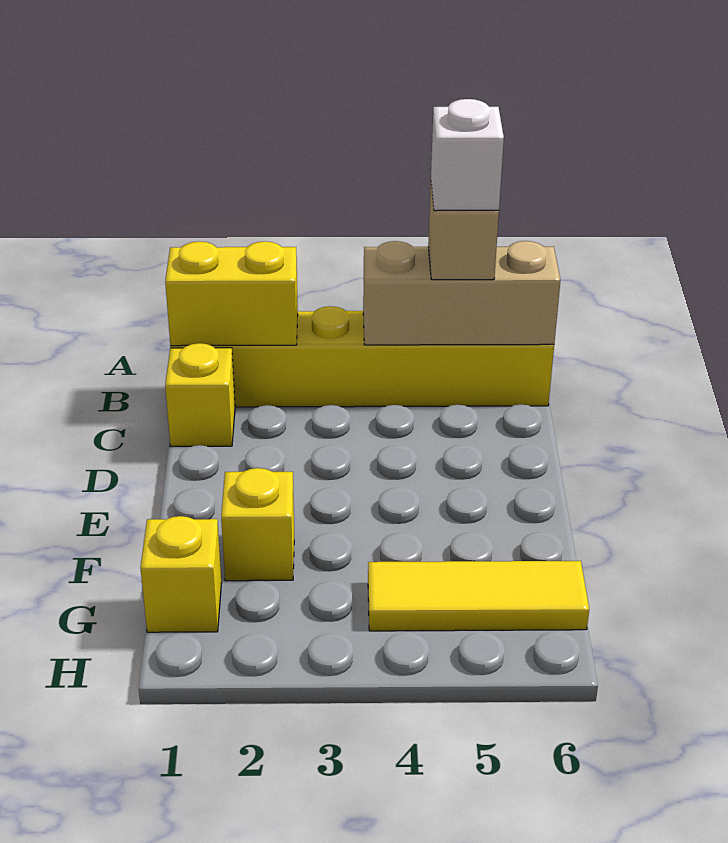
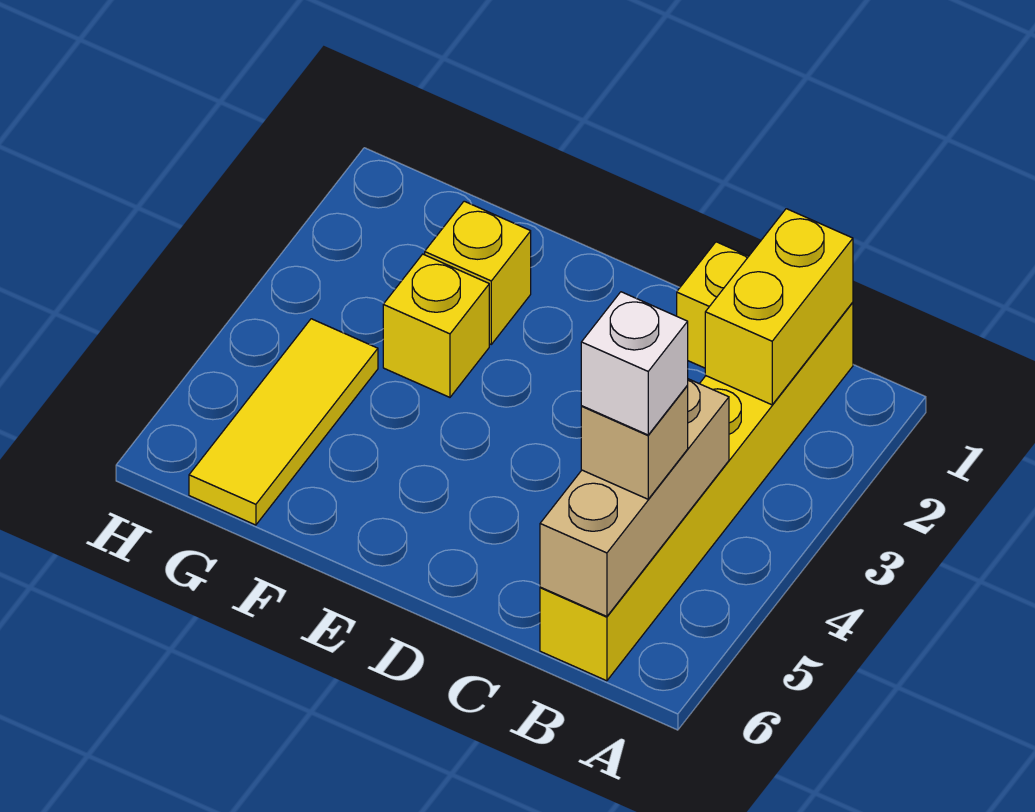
yellow brick G1 level 1 -> yellow brick F3 level 1

